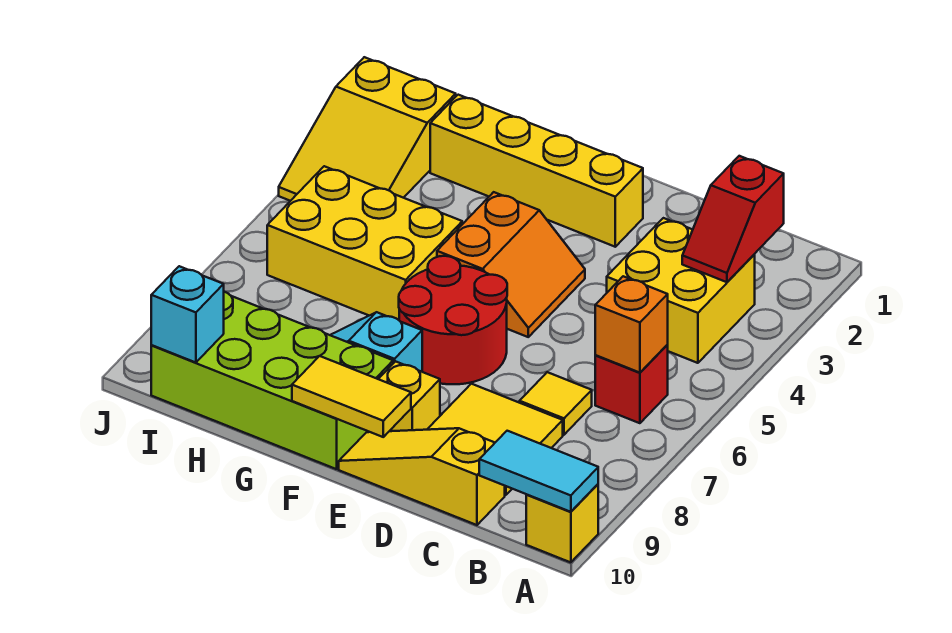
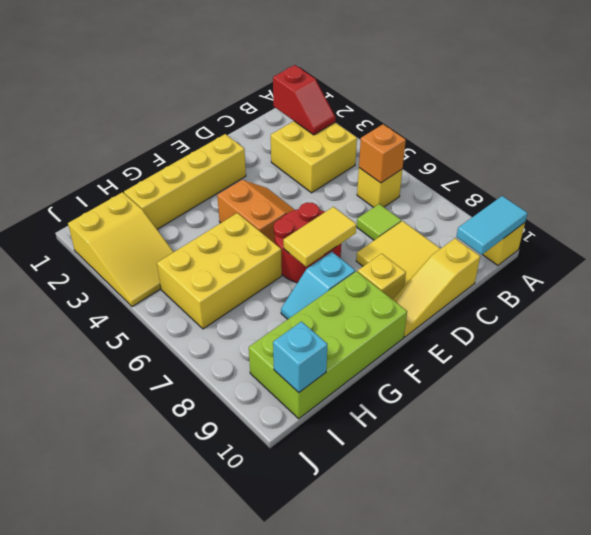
red brick B6 level 1 -> yellow brick B6 level 1
yellow tile C7 level 1 -> lime tile C7 level 1
yellow tile E10:F10 level 2 -> yellow tile E7:F7 level 2

